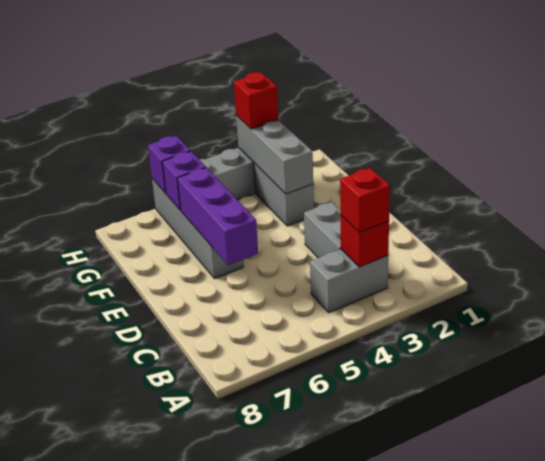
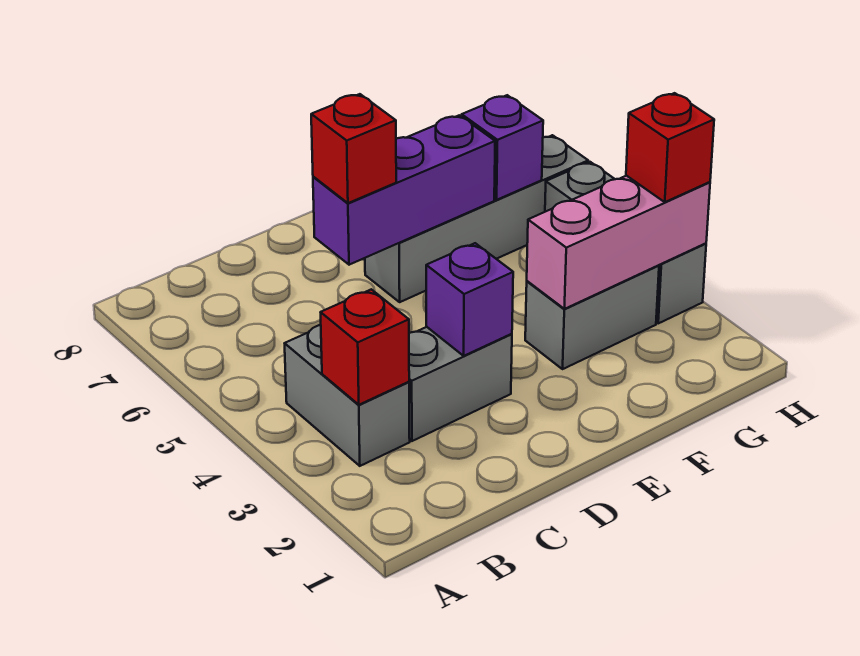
red brick B3 level 3 -> red brick D6 level 3
grey brick F3:H3 level 2 -> pink brick F3:H3 level 2
purple brick H6 level 2 -> purple brick D3 level 2

